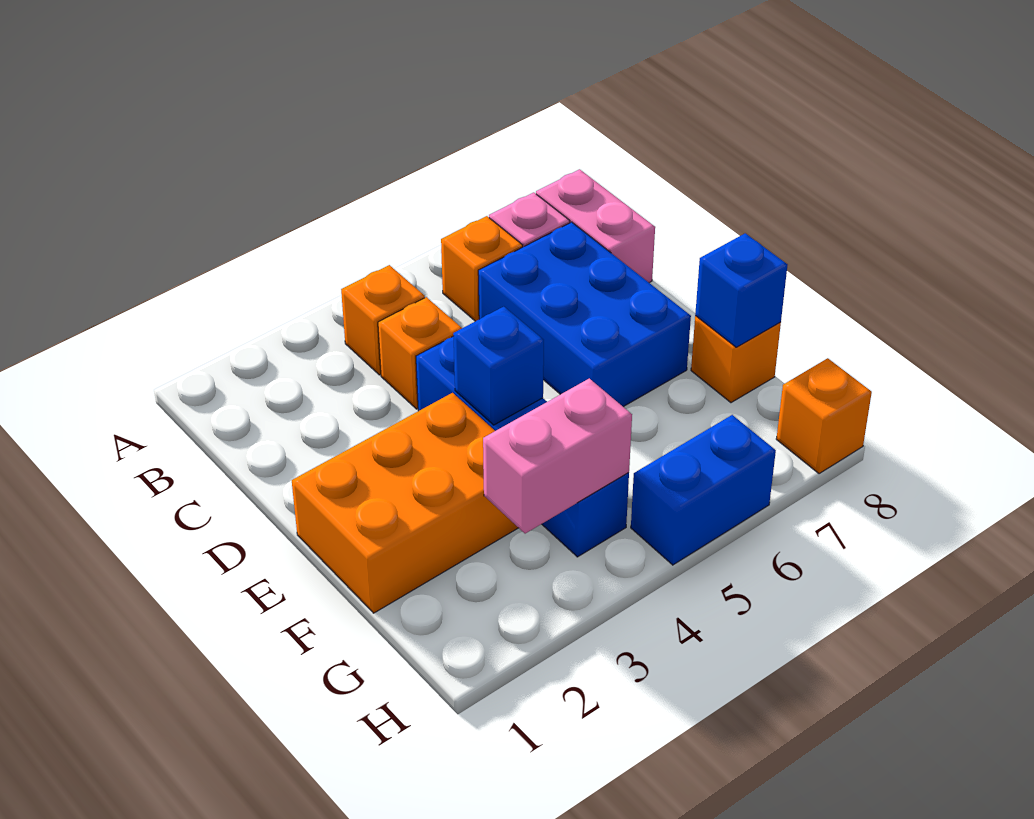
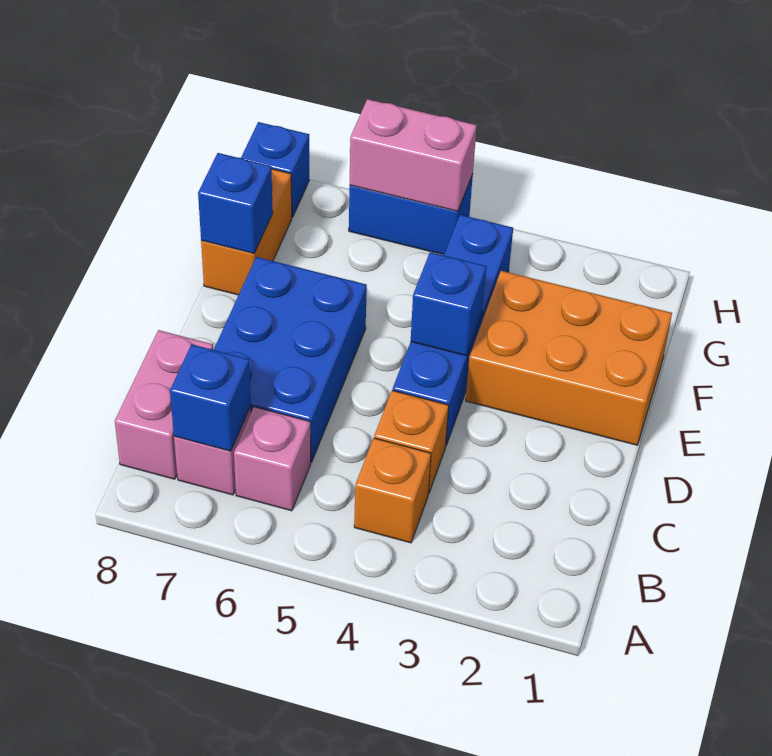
orange brick B6 level 1 -> pink brick B6 level 1
none -> blue brick B7 level 2
orange brick F8 level 1 -> orange brick F8:G8 level 1
pink brick G3:G4 level 2 -> pink brick H5:H6 level 2
orange brick H8 level 1 -> blue brick H8 level 1

